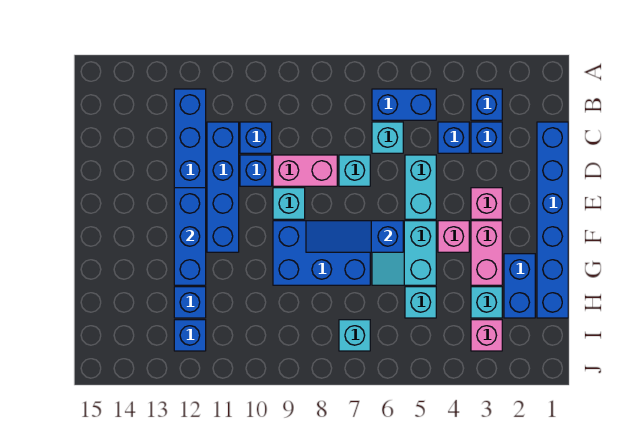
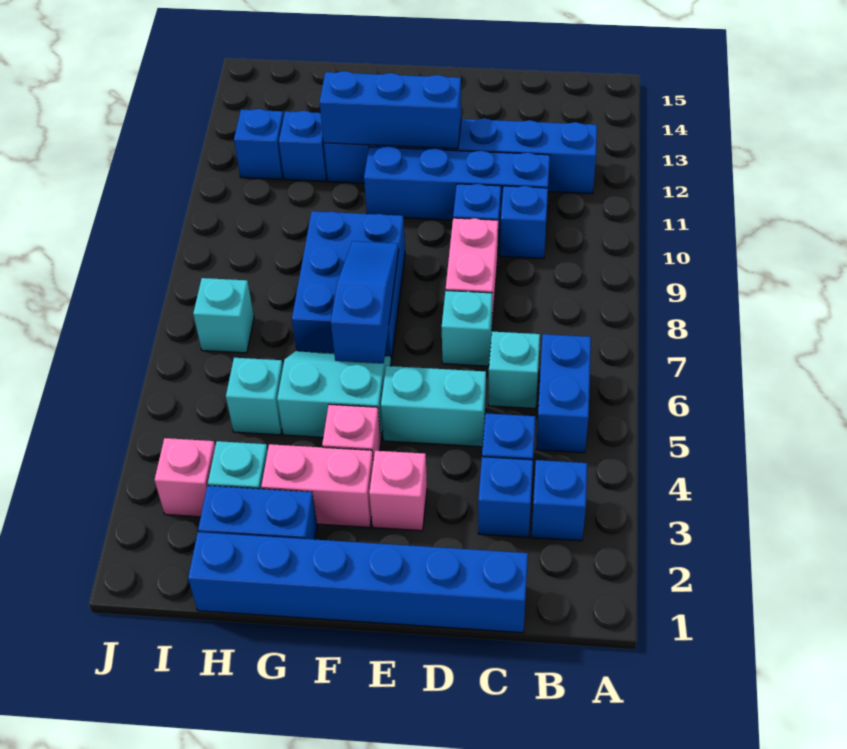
cyan brick E9 level 1 -> none

